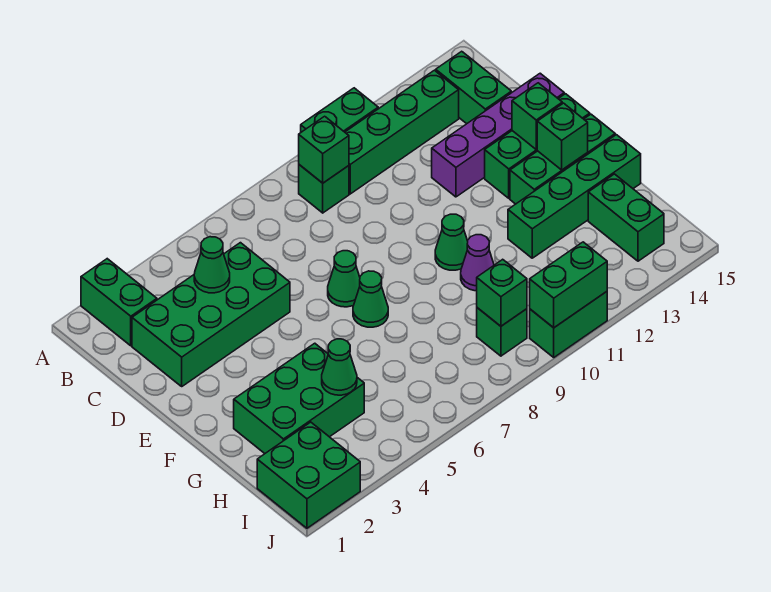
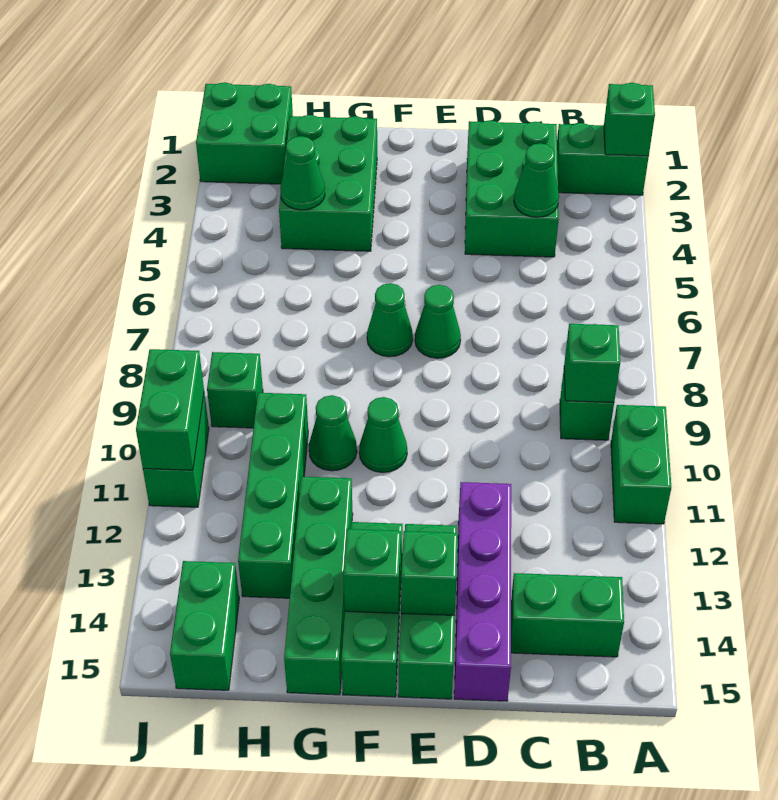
green brick B10:B13 level 1 -> green brick H10:H13 level 1
green brick C2:D5 level 1 -> green brick C2:D4 level 1
purple cone G10 level 1 -> green cone G10 level 1
green brick H14:I14 level 1 -> green brick I14:I15 level 1
green brick I9 level 2 -> green brick A2 level 2

